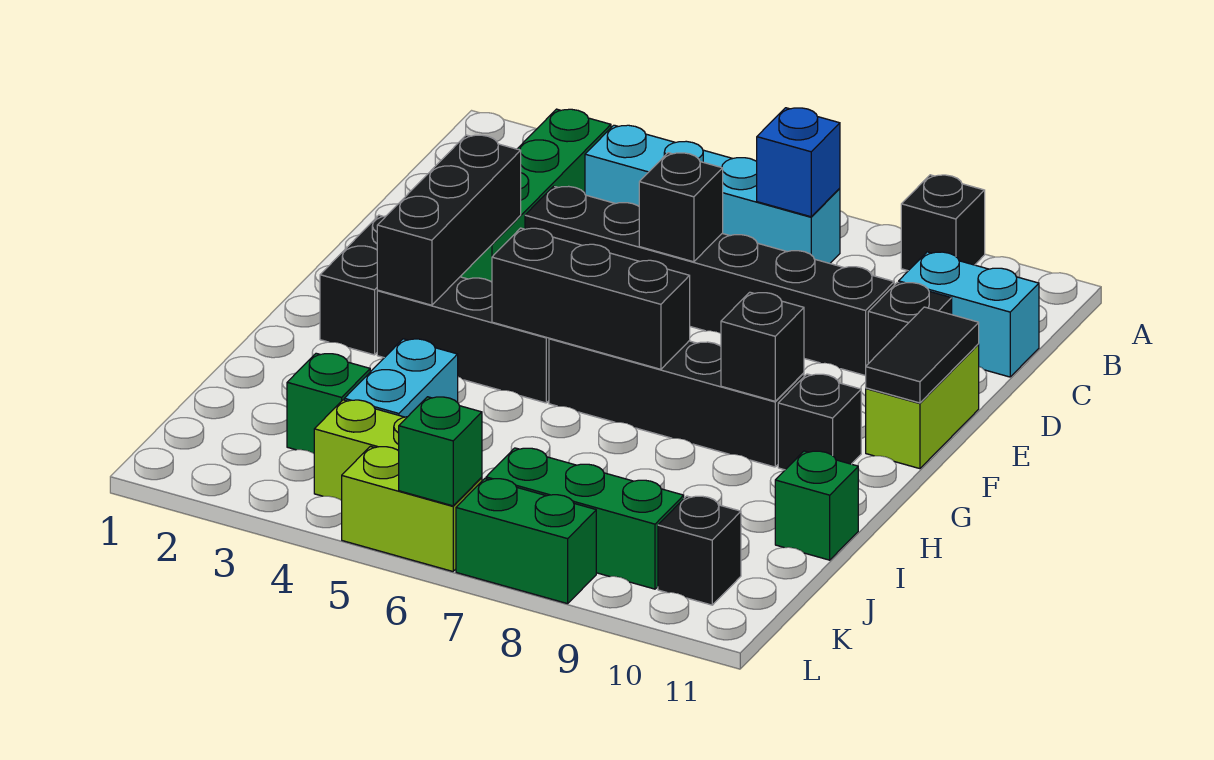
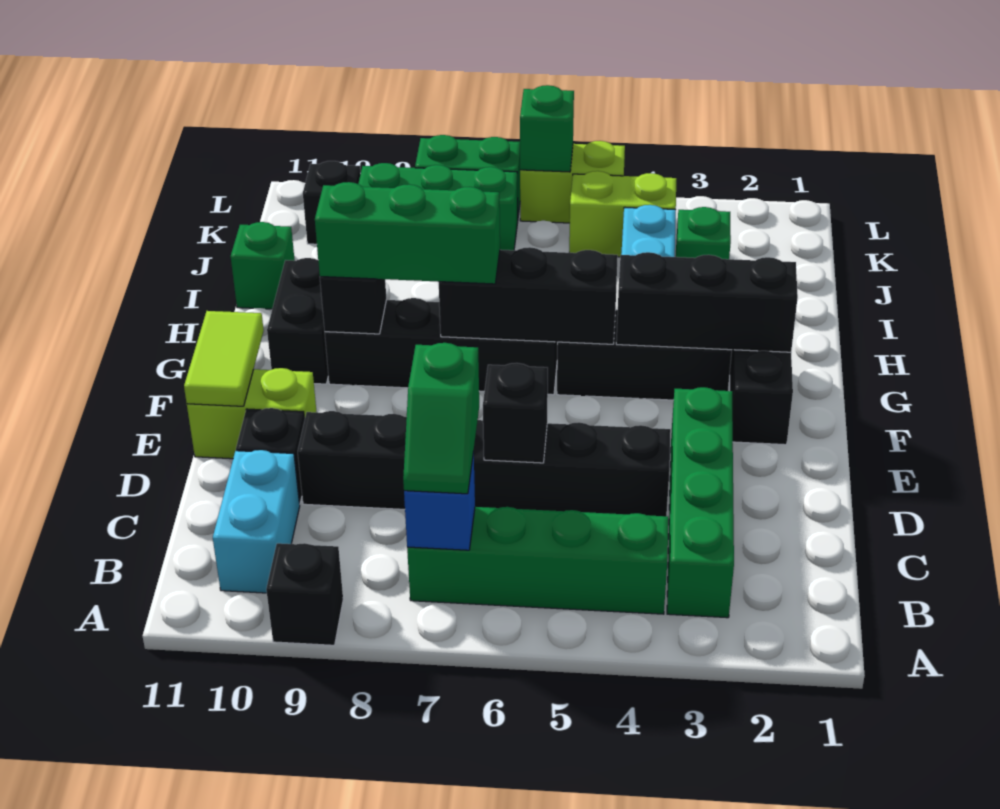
cyan brick B4:B7 level 1 -> green brick B4:B7 level 1
none -> green slope B7:C7 level 3 top C
cyan brick C10:C11 level 1 -> cyan brick B10:C10 level 1
black brick E3:G3 level 2 -> black brick G2:G4 level 2
lime brick E11:F11 level 1 -> lime brick E10:E11 level 1
black tile E11:F11 level 2 -> lime tile E11:F11 level 2
none -> green brick G7:G9 level 3
black brick G10 level 1 -> black brick G10:H10 level 1

